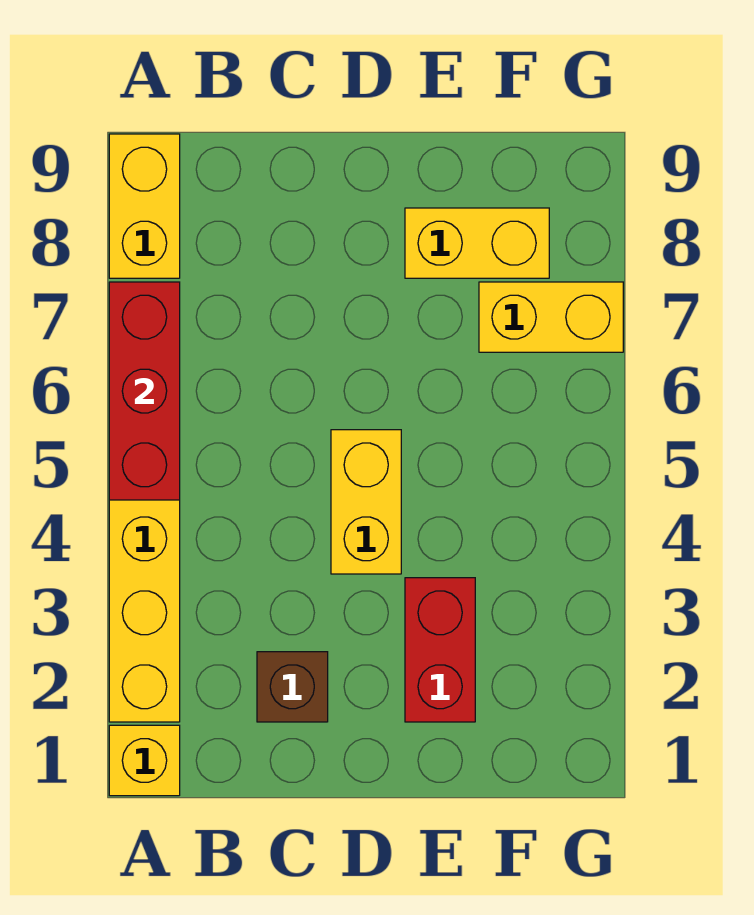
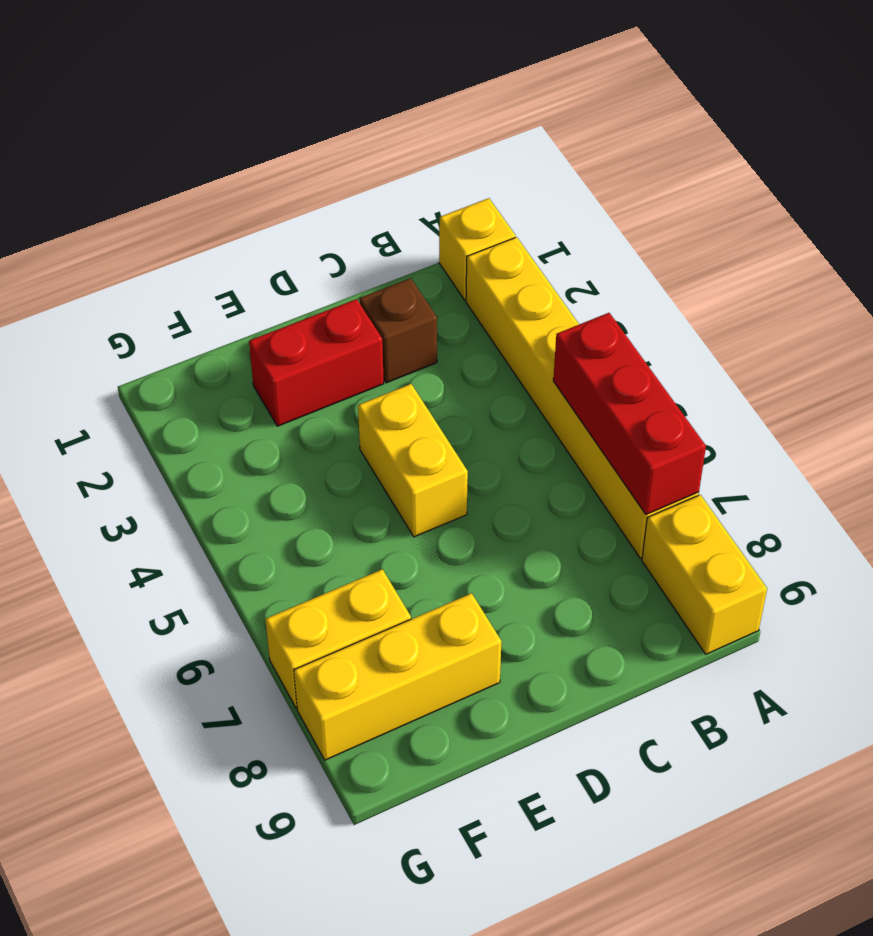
red brick E2:E3 level 1 -> red brick D2:E2 level 1
yellow brick E8:F8 level 1 -> yellow brick E8:G8 level 1

